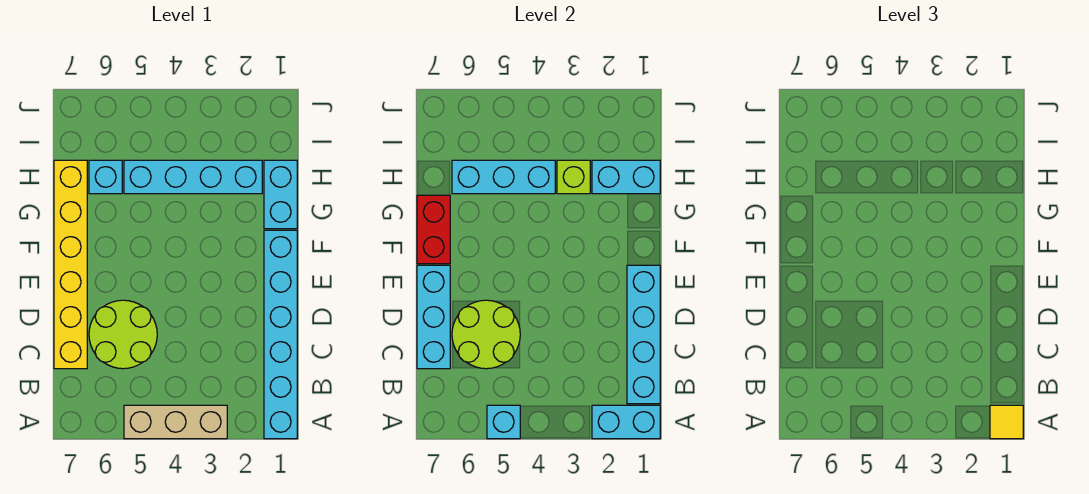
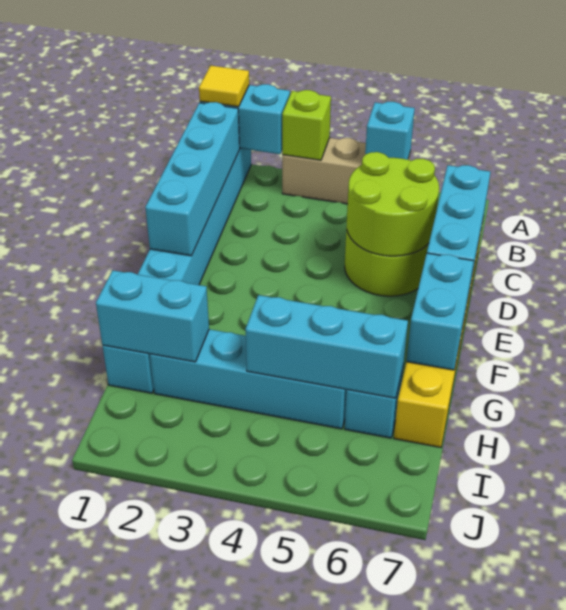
red brick F7:G7 level 2 -> cyan brick F7:G7 level 2
lime brick H3 level 2 -> lime brick A3 level 2

